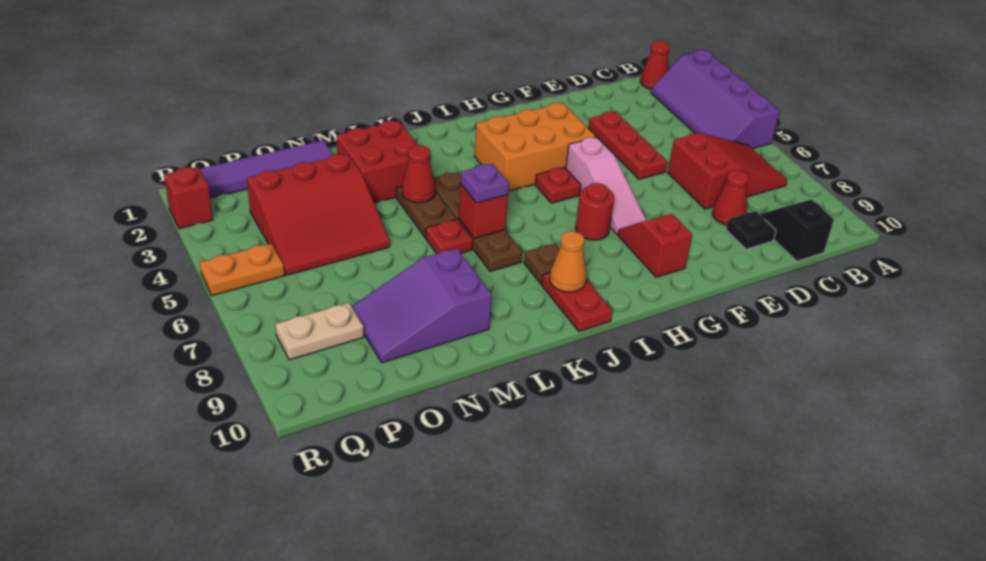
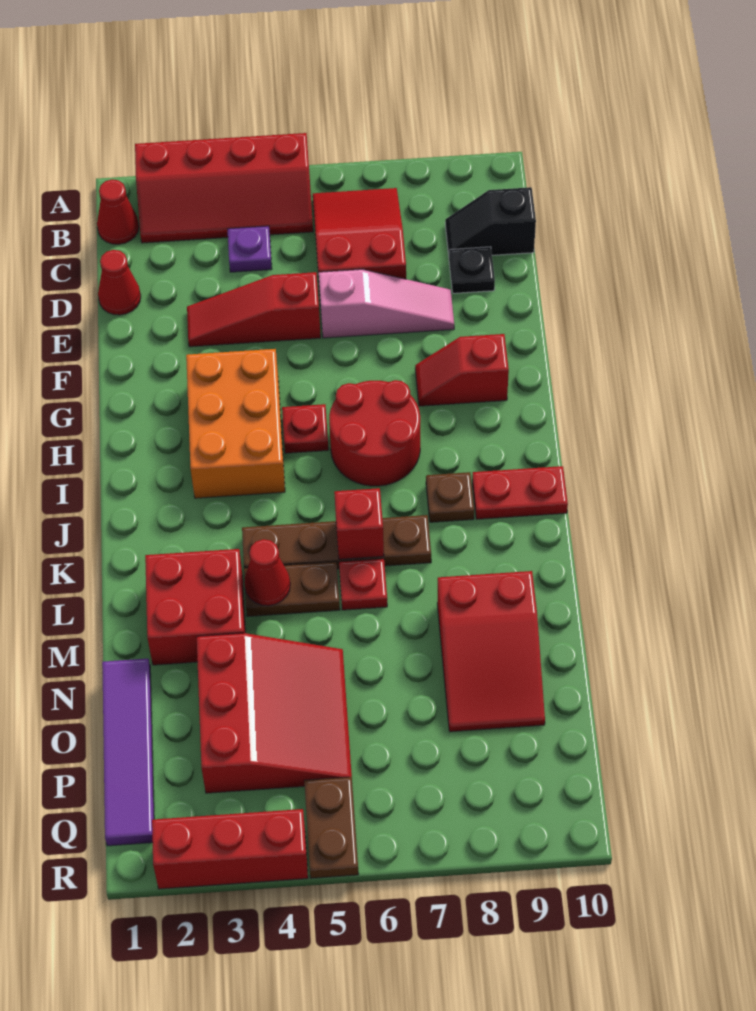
purple slope A2:B5 level 1 top A -> red slope A2:B5 level 1 top A
red cone D8 level 1 -> red cone D1 level 1
red plate E3:E5 level 1 -> red slope E3:E5 level 1 top 5
pink slope G5:G7 level 1 top 5 -> pink slope E6:E8 level 1 top 6
red round brick H7 level 1 -> red round brick H6:I7 level 1
orange cone J9 level 2 -> none
purple plate K6 level 3 -> purple plate C4 level 1
purple slope M8:O9 level 1 top M -> red slope M8:O9 level 1 top M
tan plate P8:Q8 level 1 -> none
orange plate Q5:R5 level 1 -> brown plate Q5:R5 level 1
red brick R2 level 1 -> red brick R2:R4 level 1

